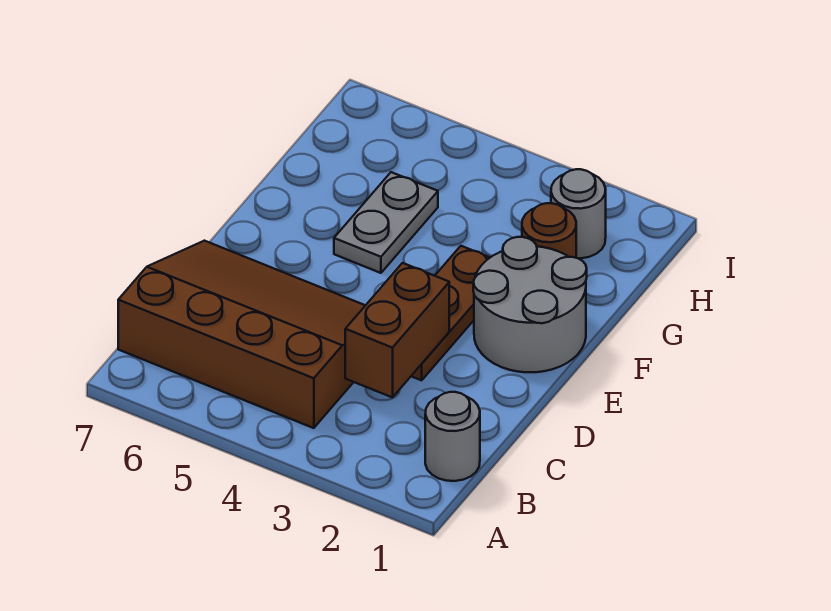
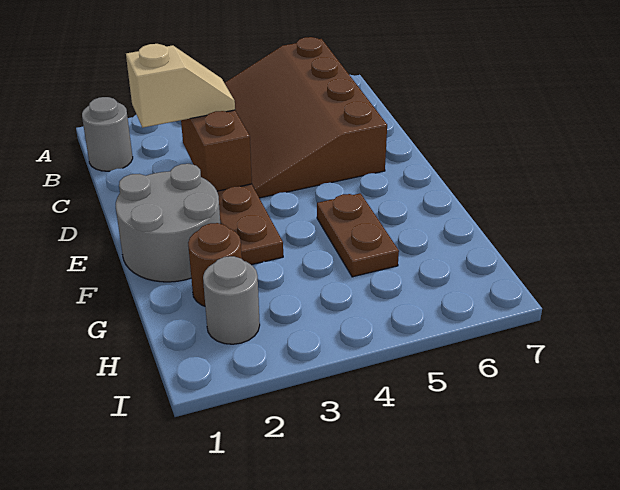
brown slope B4:D7 level 1 top B -> brown slope A4:D6 level 1 top 6
none -> tan slope C2:C3 level 3 top 2
grey plate F5:G5 level 1 -> brown plate F5:G5 level 1

